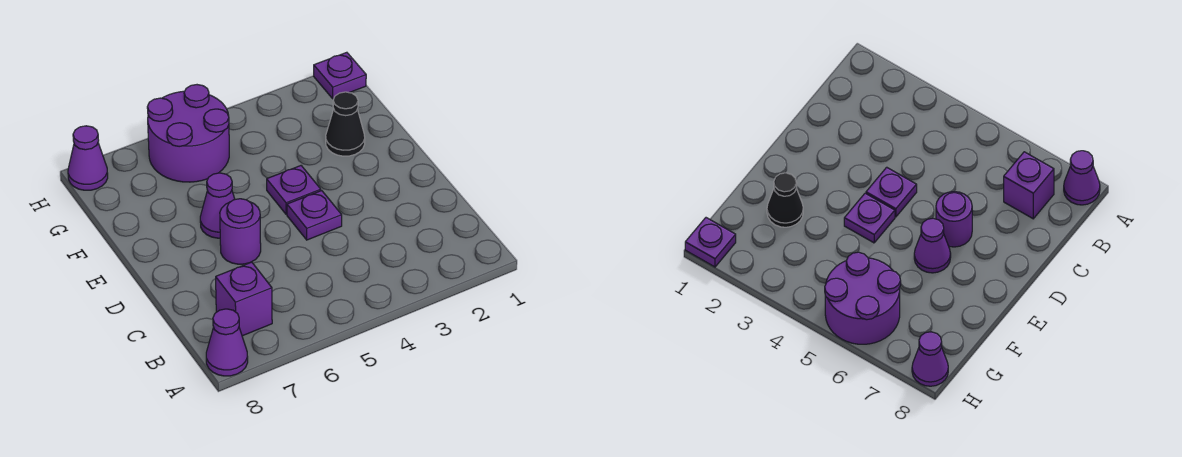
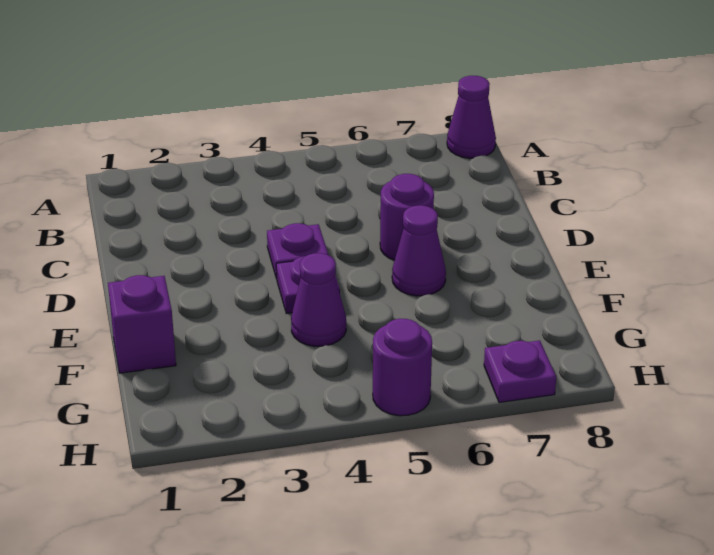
purple brick B7 level 1 -> purple brick F1 level 1
black cone F2 level 1 -> none
purple round brick G5:H6 level 1 -> purple round brick H5 level 1
purple plate H1 level 1 -> purple plate H7 level 1
purple cone H8 level 1 -> purple cone F4 level 1

